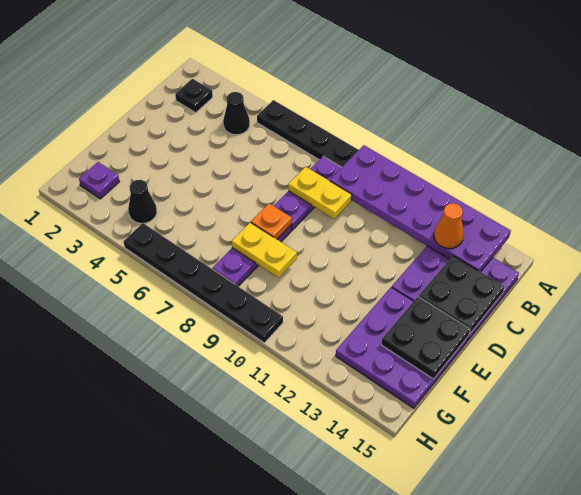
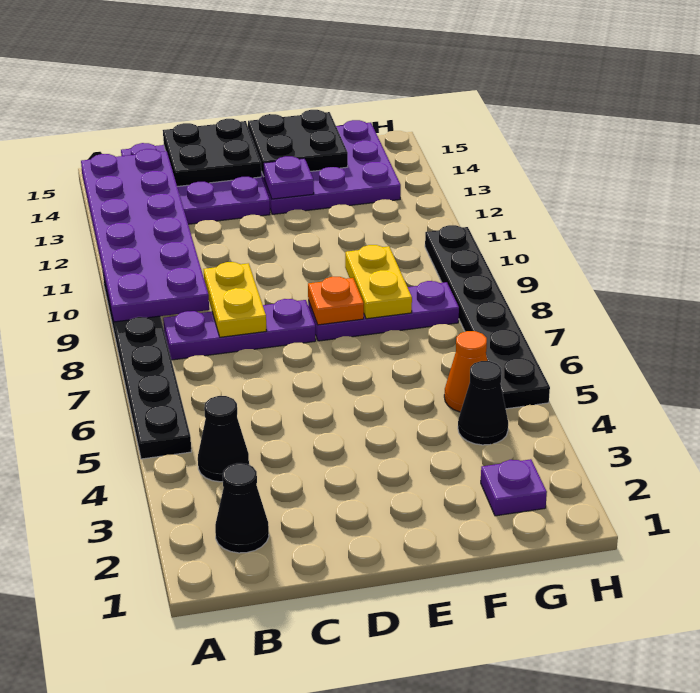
black plate B2 level 1 -> black cone B2 level 1
orange cone B13 level 3 -> orange cone G5 level 1
none -> purple plate E13 level 2

